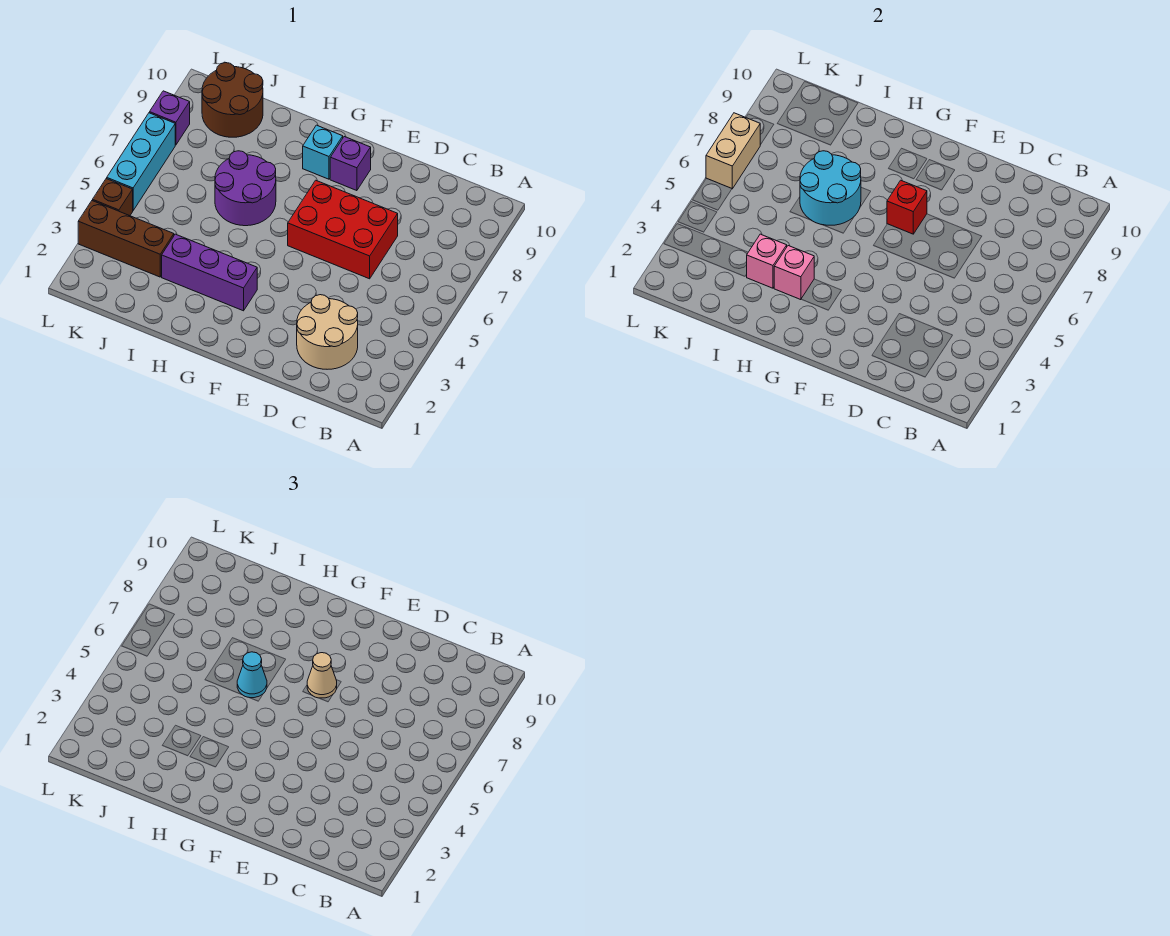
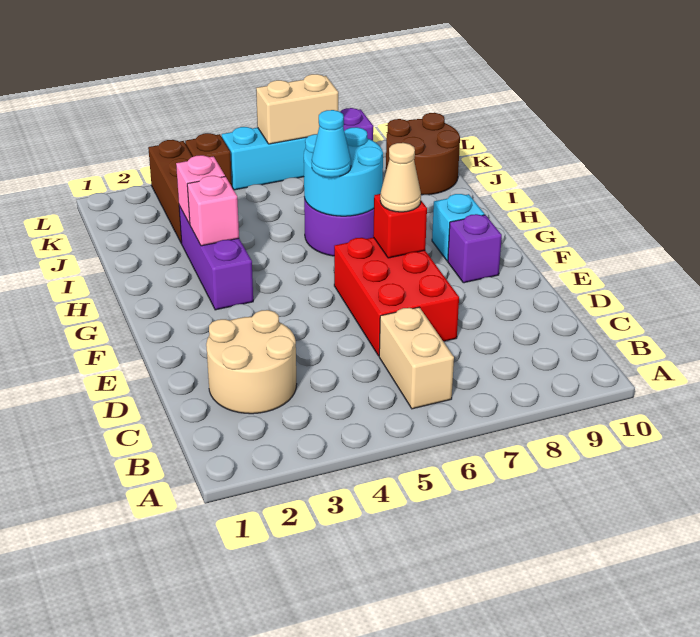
none -> tan brick B6:C6 level 1

